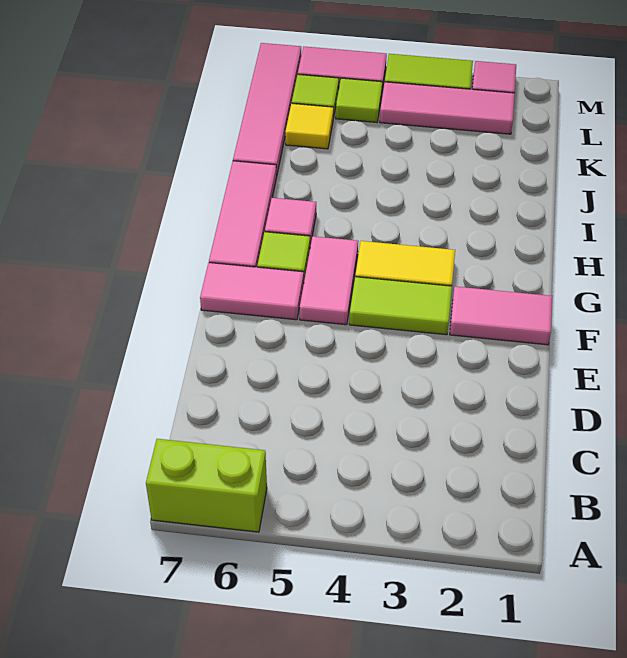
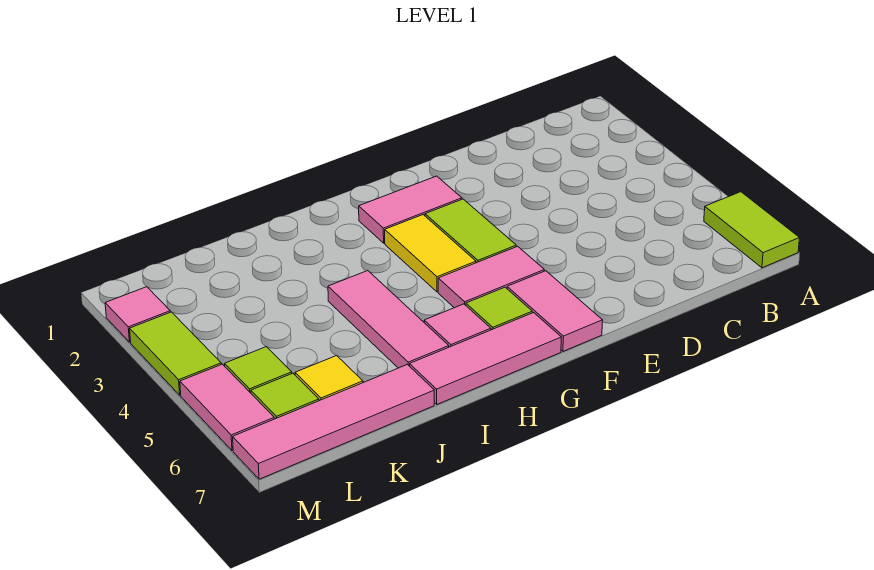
lime brick A6:A7 level 1 -> lime tile A6:A7 level 1
pink tile F1:F2 level 1 -> pink tile F2:G2 level 1
pink tile L2:L4 level 1 -> pink tile I4:I6 level 1

